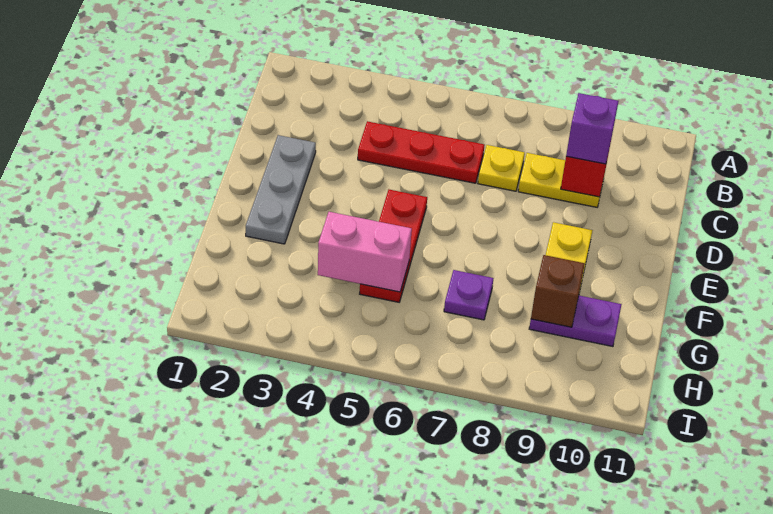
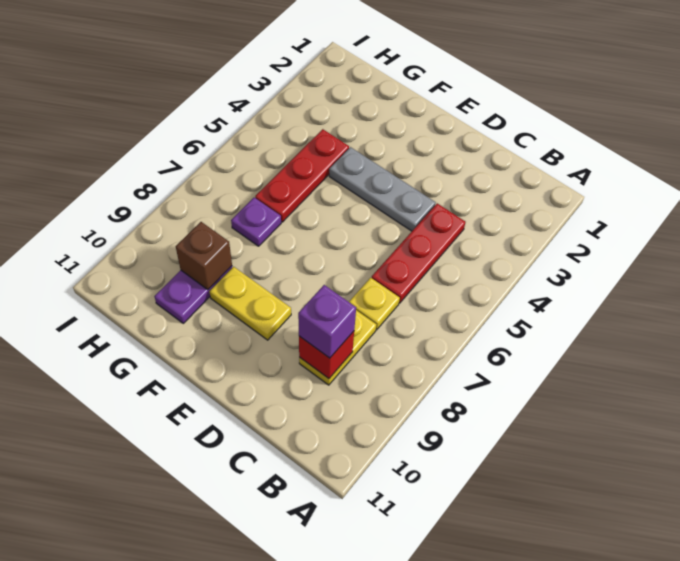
grey plate D2:F2 level 1 -> grey plate D4:F4 level 1
red plate E5:G5 level 1 -> red plate G4:G6 level 1
pink brick G4:G5 level 2 -> none

